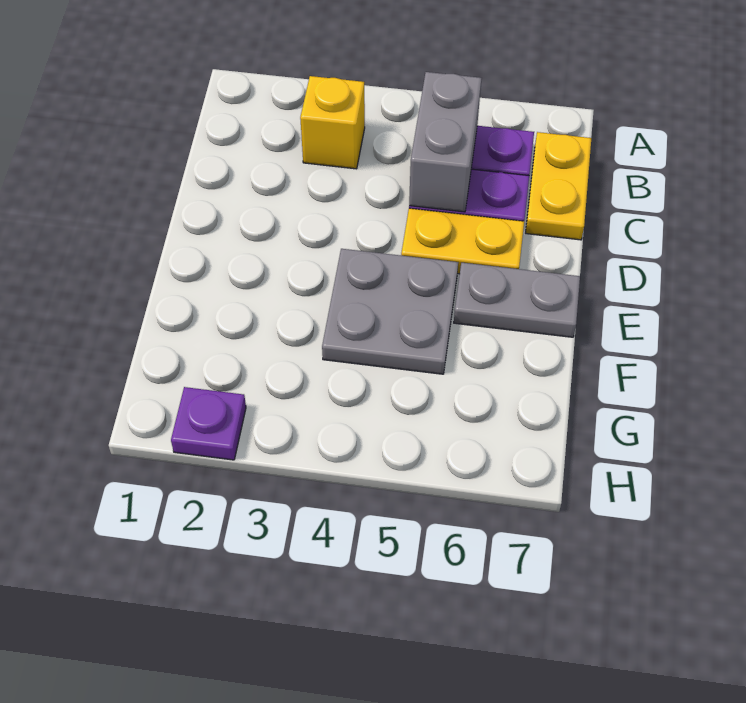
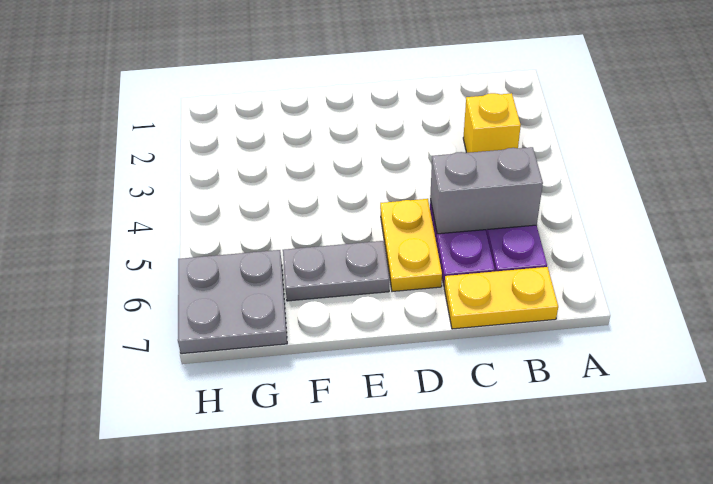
grey plate E4:F5 level 1 -> grey plate G6:H7 level 1
grey plate E6:E7 level 1 -> grey plate E6:F6 level 1
purple plate H2 level 1 -> none

